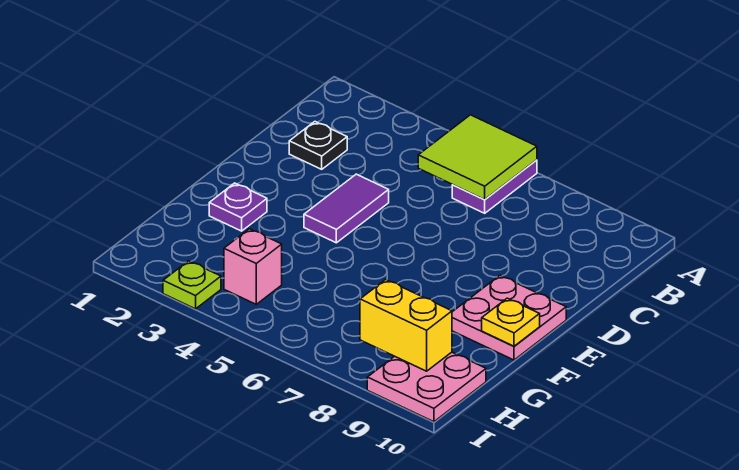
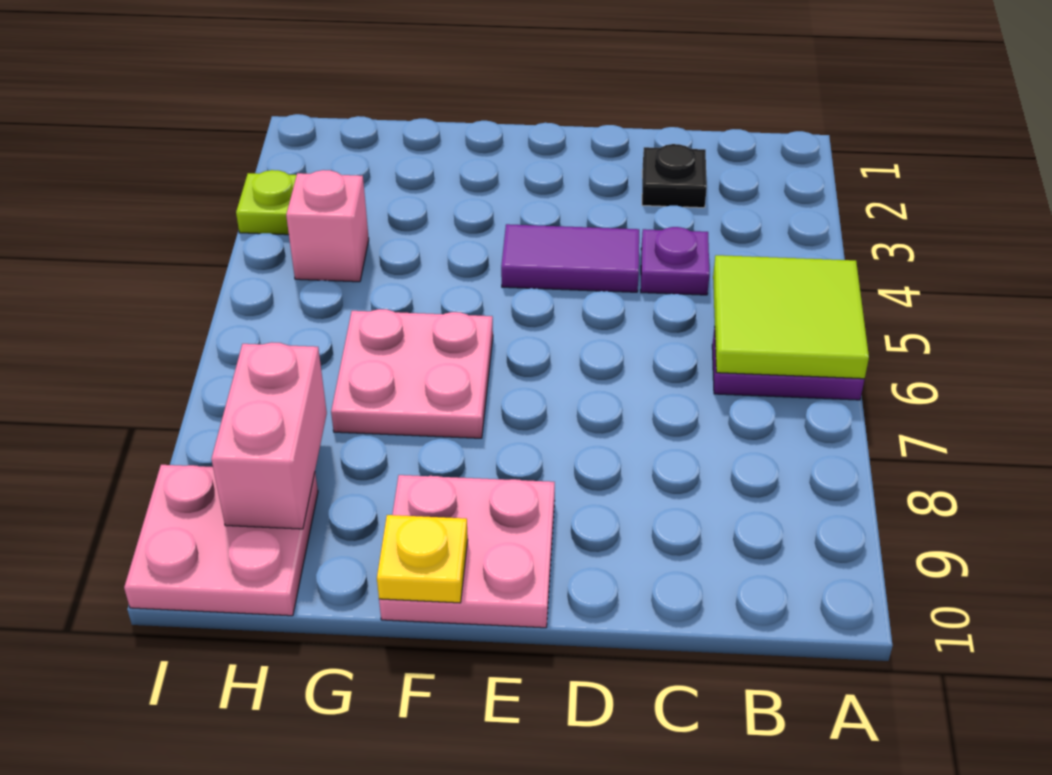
purple plate F2 level 1 -> purple plate C4 level 1
none -> pink plate F6:G7 level 1
yellow brick H8:H9 level 2 -> pink brick H8:H9 level 2

